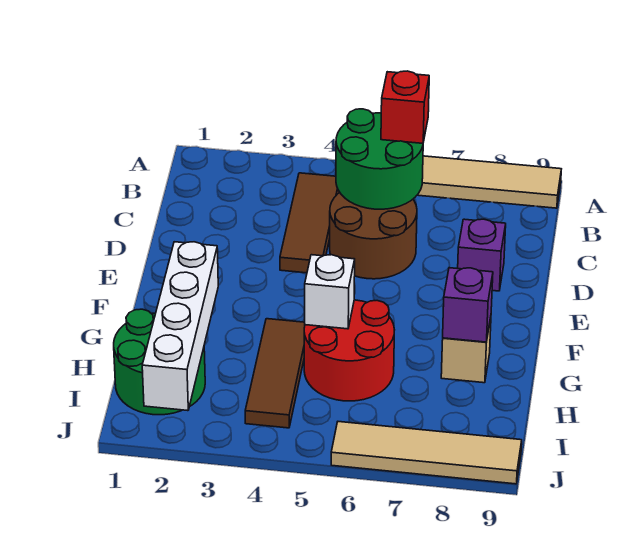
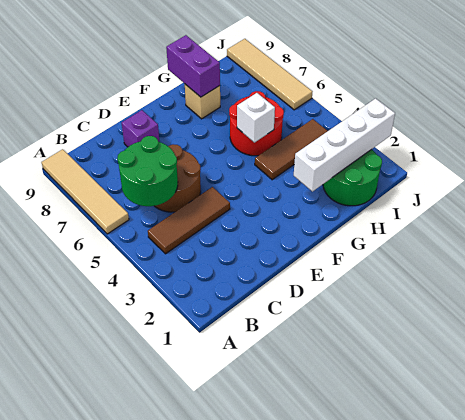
red brick B6 level 3 -> none
purple brick G8 level 2 -> purple brick G8:G9 level 2

